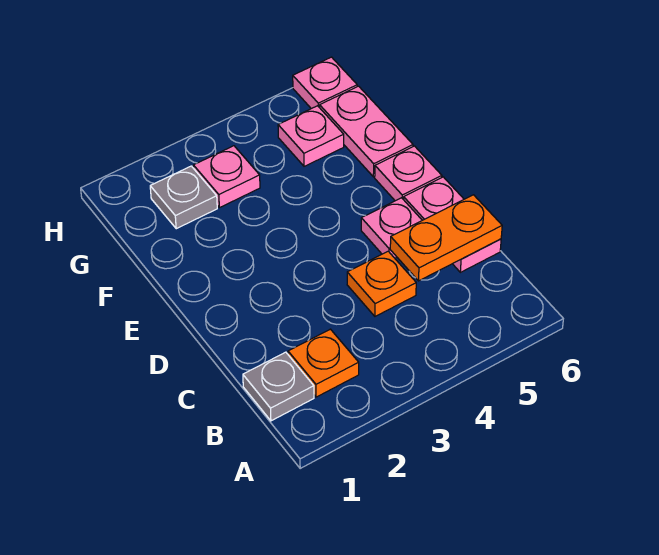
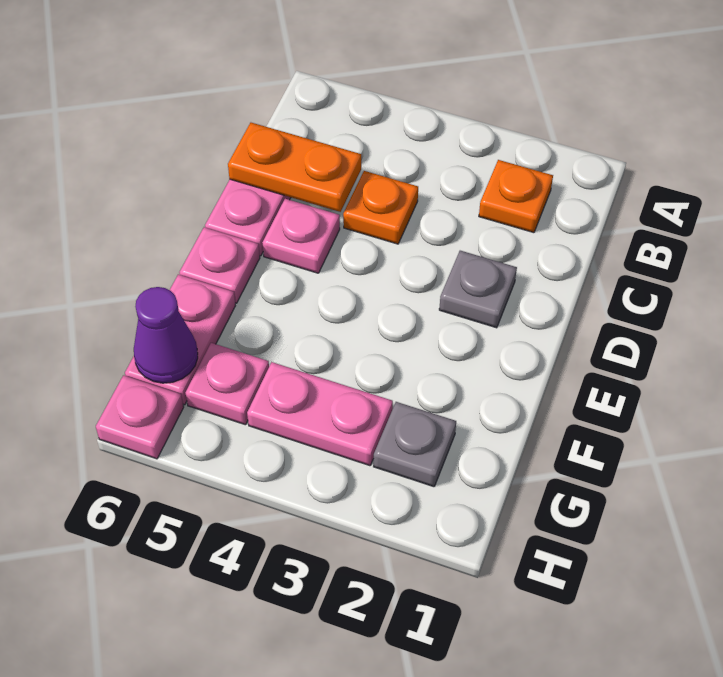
grey plate B1 level 1 -> grey plate D2 level 1
pink plate G3 level 1 -> pink plate G3:G4 level 1
none -> purple cone G6 level 2

